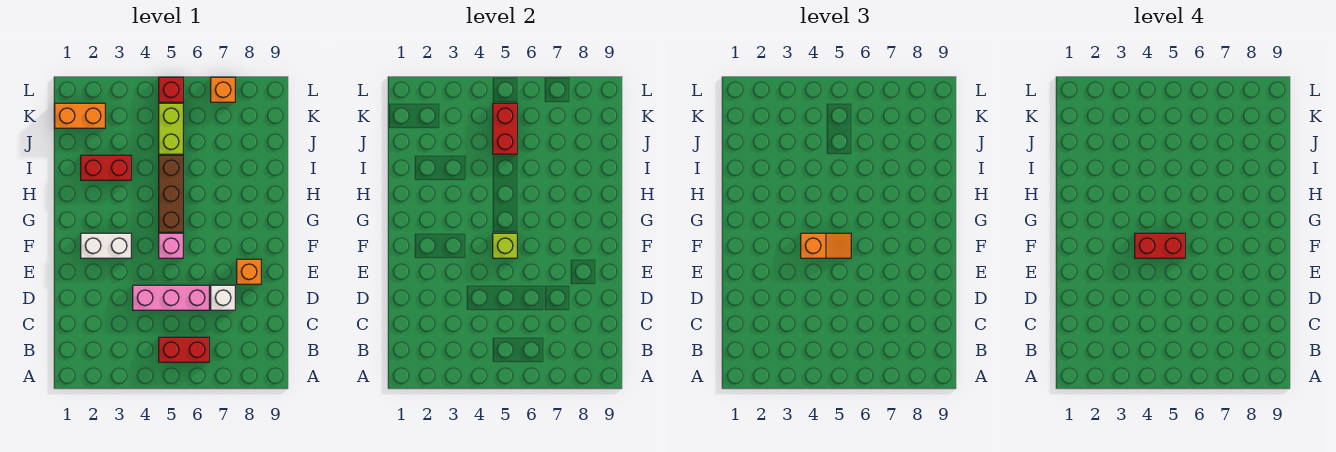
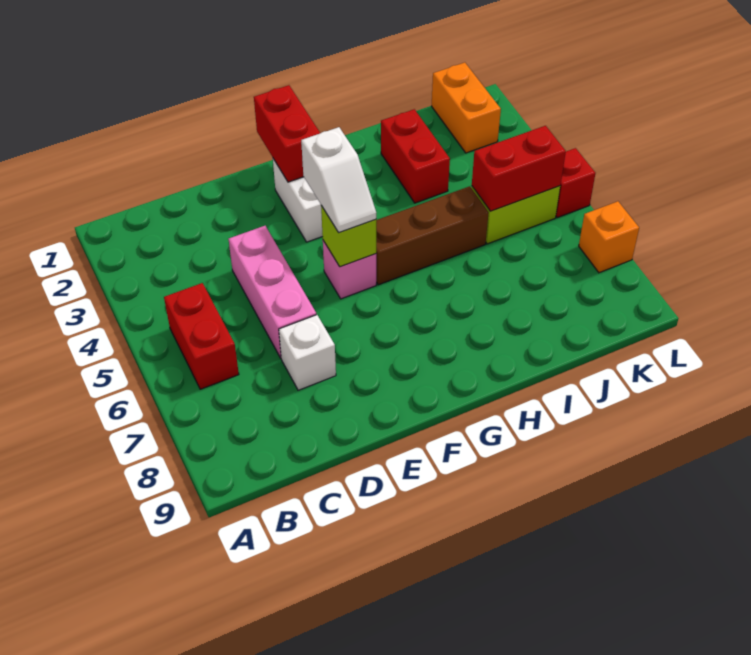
orange brick E8 level 1 -> none
orange slope F4:F5 level 3 top 4 -> white slope F4:F5 level 3 top 4
red brick F4:F5 level 4 -> red brick F1:F2 level 2

